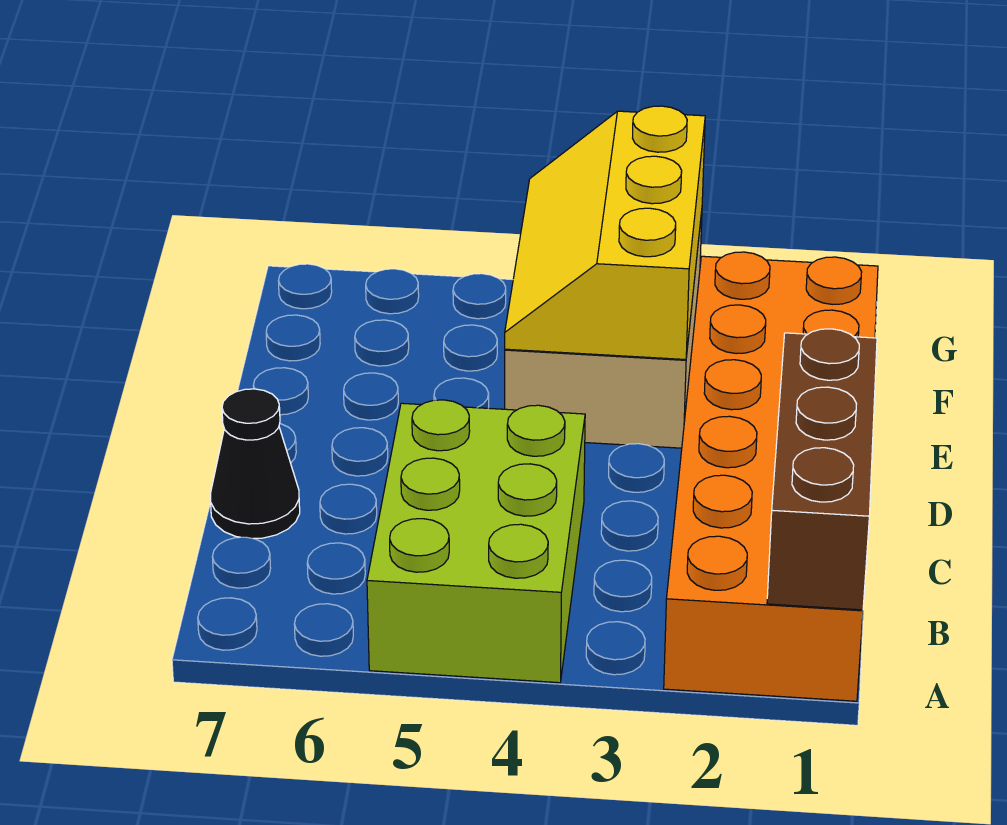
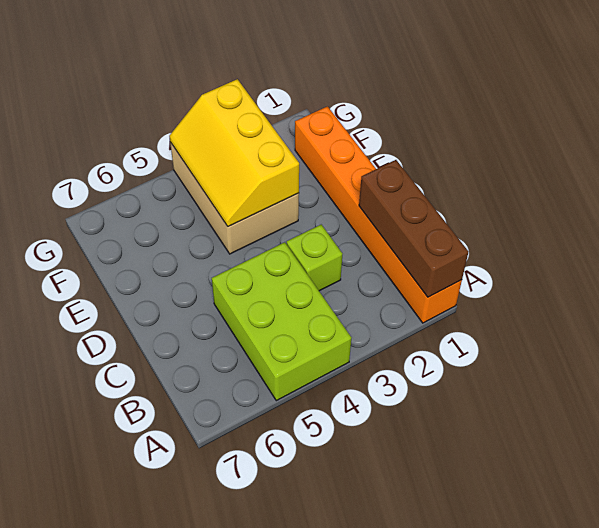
orange brick A1:F2 level 1 -> orange brick A1:F1 level 1
none -> lime brick C3 level 1
black cone C7 level 1 -> none

